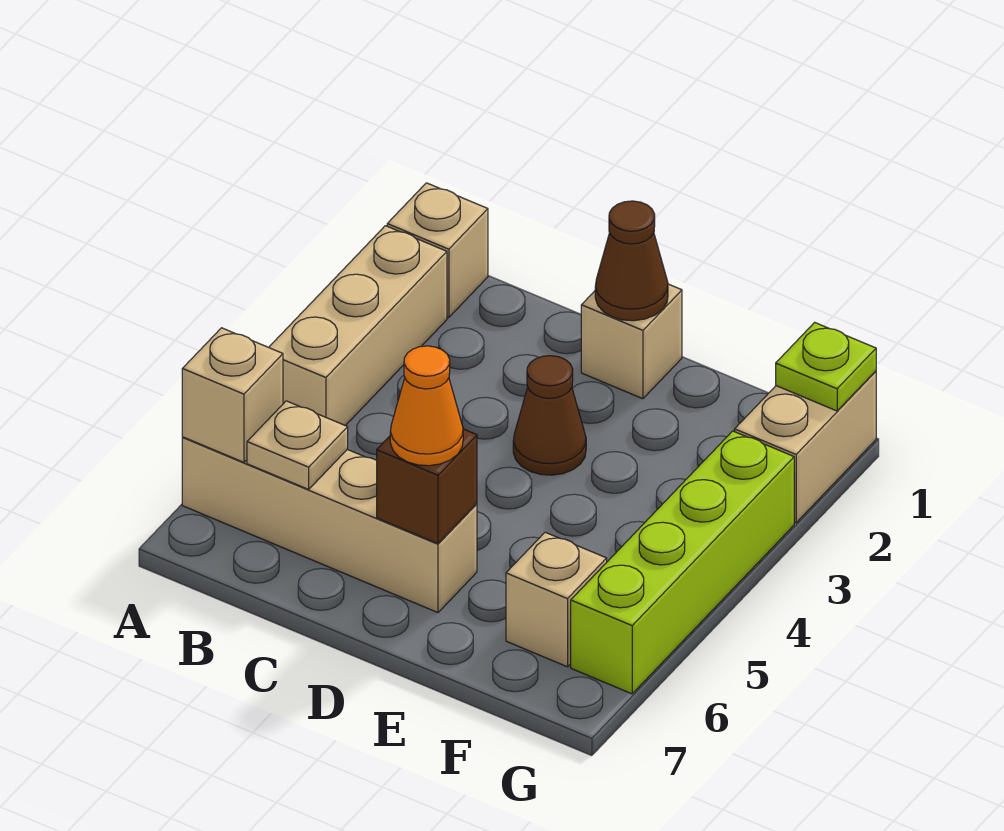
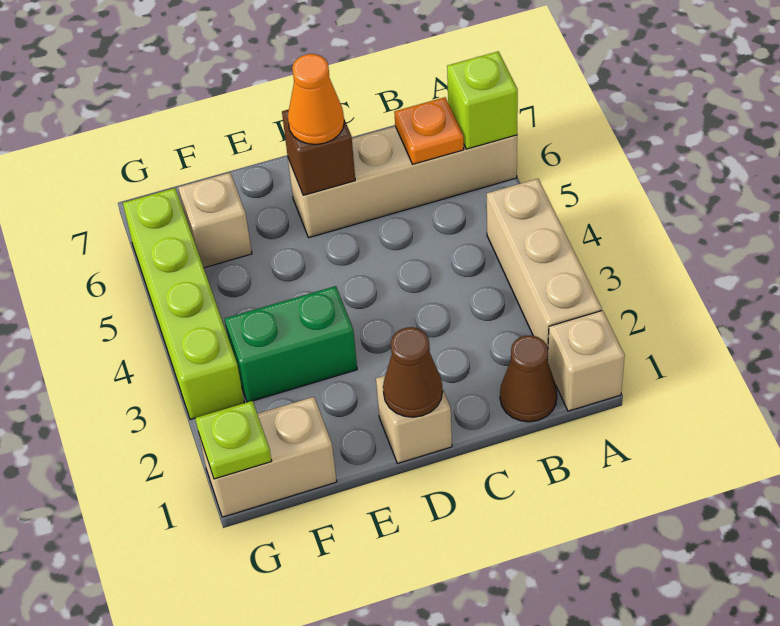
tan brick A6 level 2 -> lime brick A6 level 2
tan plate B6 level 2 -> orange plate B6 level 2
brown cone D3 level 1 -> brown cone B1 level 1
none -> green brick E3:F3 level 1
tan brick G1:G2 level 1 -> tan brick F1:G1 level 1

